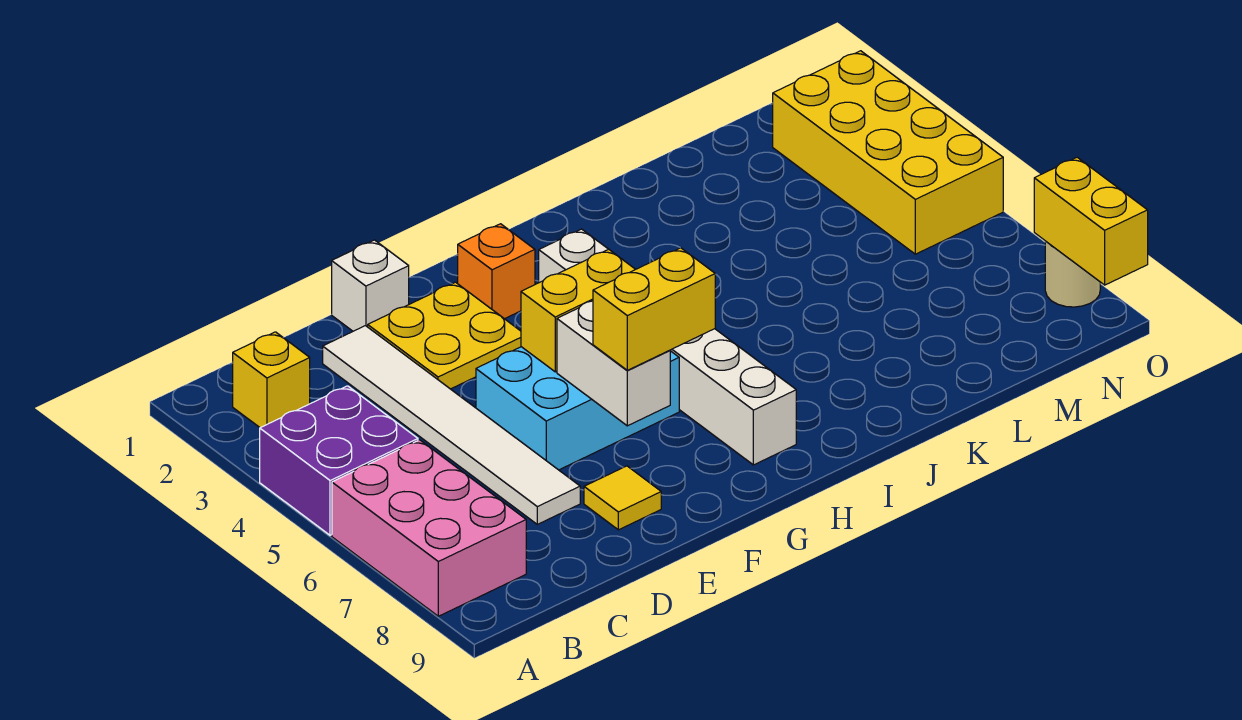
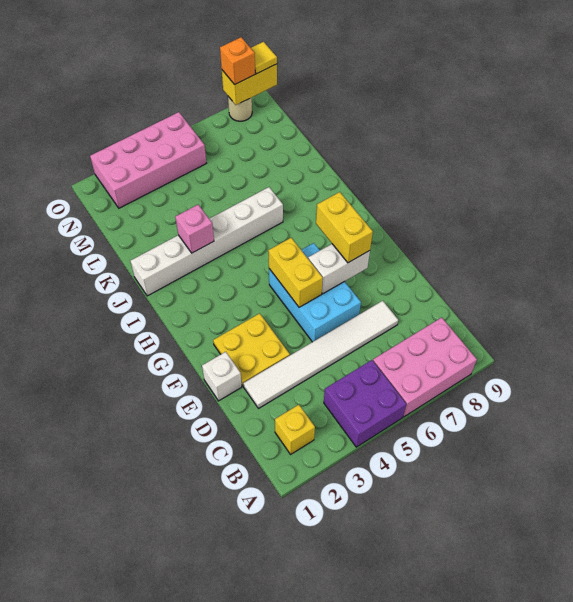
yellow tile E8 level 1 -> yellow tile O9 level 3
orange brick G2 level 1 -> orange brick O8 level 3
white brick H3:H8 level 1 -> white brick J1:J6 level 1
none -> pink brick J3 level 2
yellow brick N2:O5 level 1 -> pink brick N2:O5 level 1

